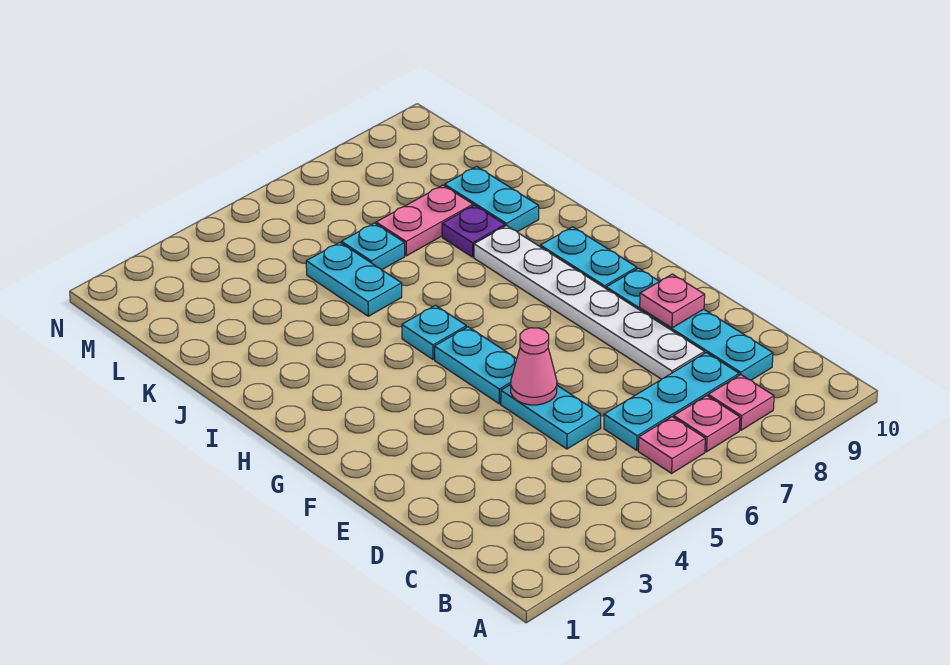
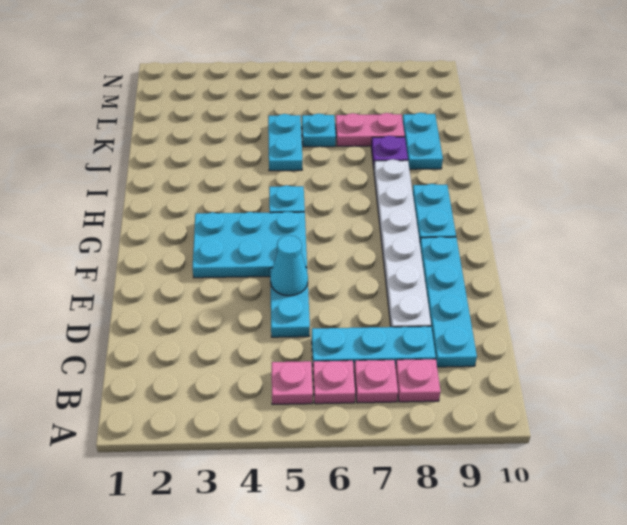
pink cone E5 level 2 -> cyan cone E5 level 2
pink plate E9 level 2 -> pink plate B5 level 1
cyan plate F5:G5 level 1 -> cyan plate F3:G5 level 1

